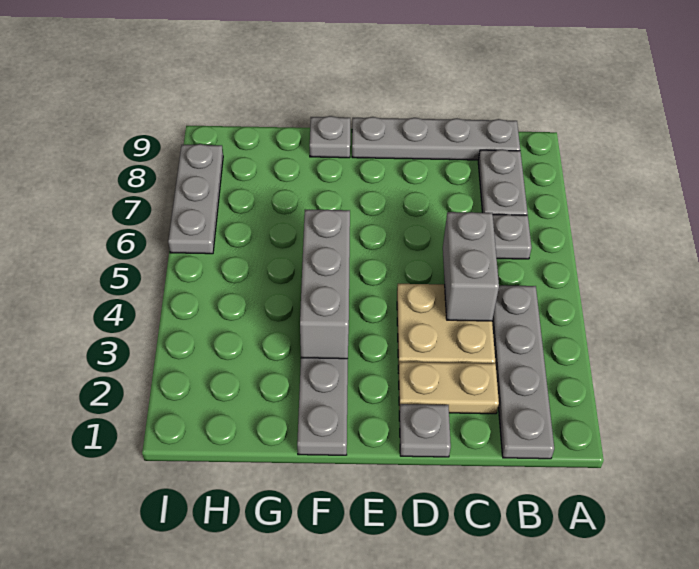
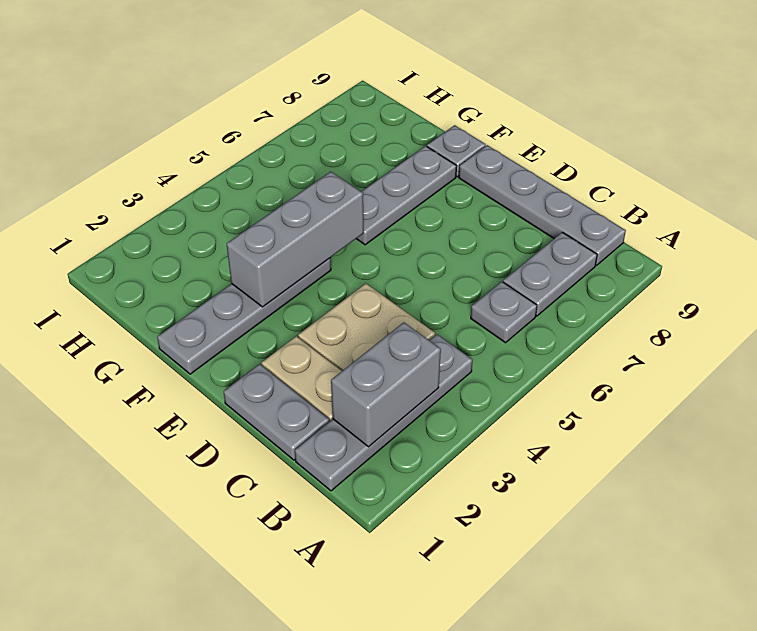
grey brick C4:C5 level 2 -> grey brick B2:B3 level 2
grey plate D1 level 1 -> grey plate C1:D1 level 1
grey plate I6:I8 level 1 -> grey plate F6:F8 level 1

